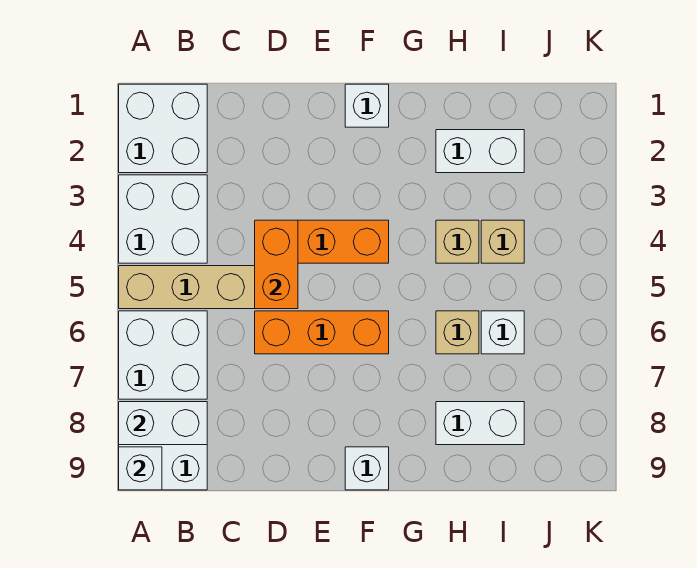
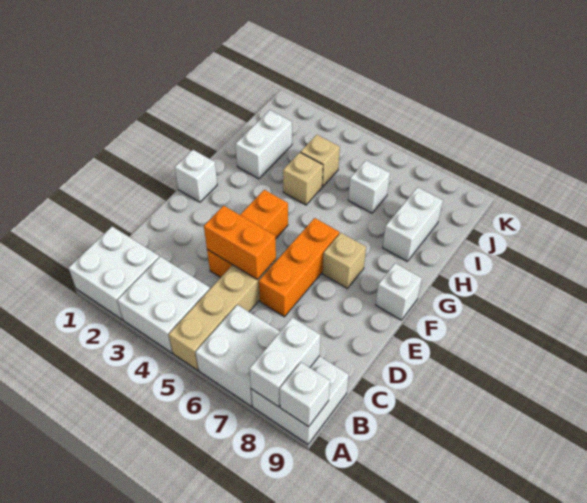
tan brick H6 level 1 -> tan brick F7 level 1

